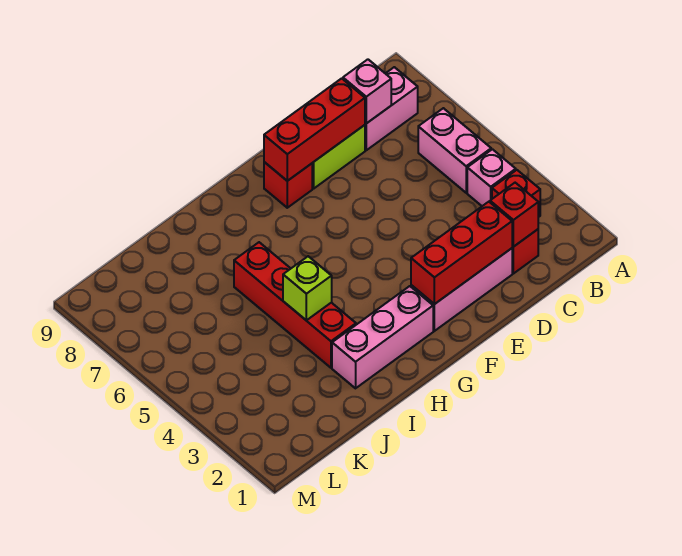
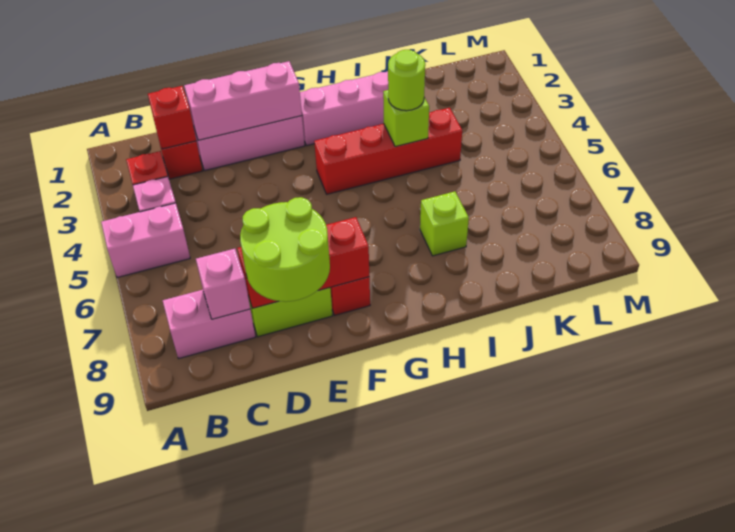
pink brick B5:B6 level 1 -> pink brick A5:B5 level 1
red brick D2:F2 level 2 -> pink brick D2:F2 level 2
none -> lime round brick D8:E9 level 3
red brick I3:I6 level 1 -> red brick G4:J4 level 1
none -> lime round brick I4 level 3
none -> lime brick I7 level 1

